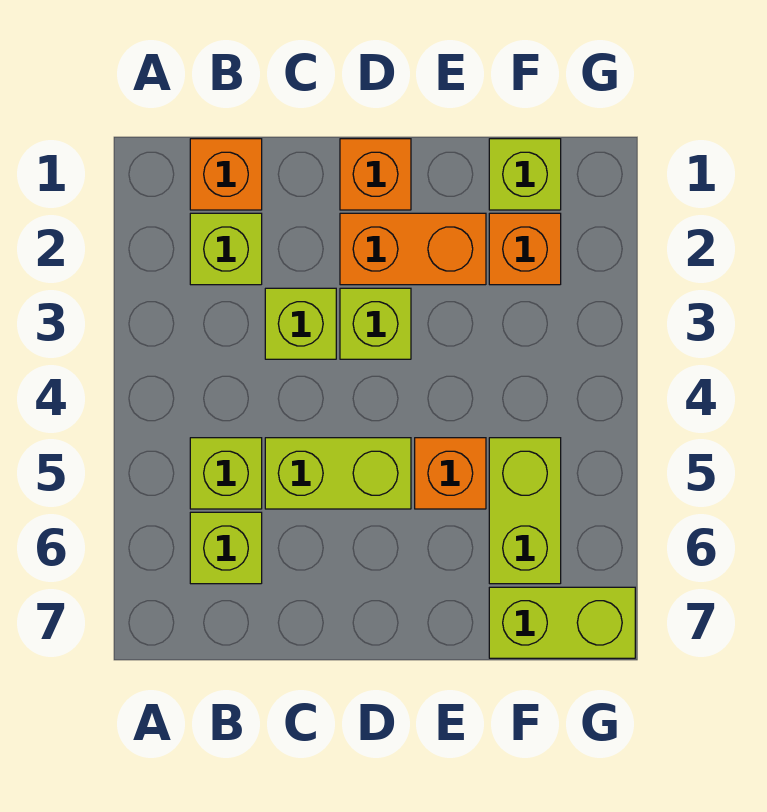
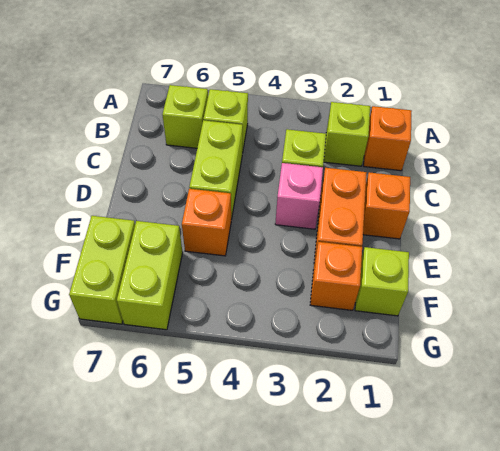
lime brick D3 level 1 -> pink brick D3 level 1
lime brick F5:F6 level 1 -> lime brick F6:G6 level 1

